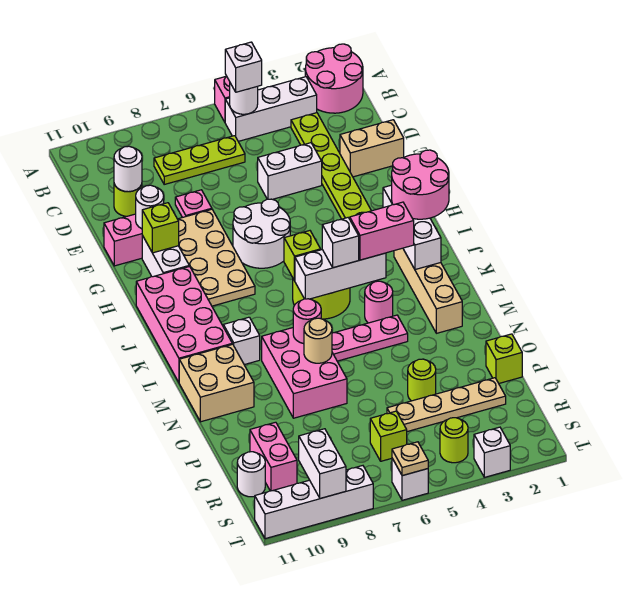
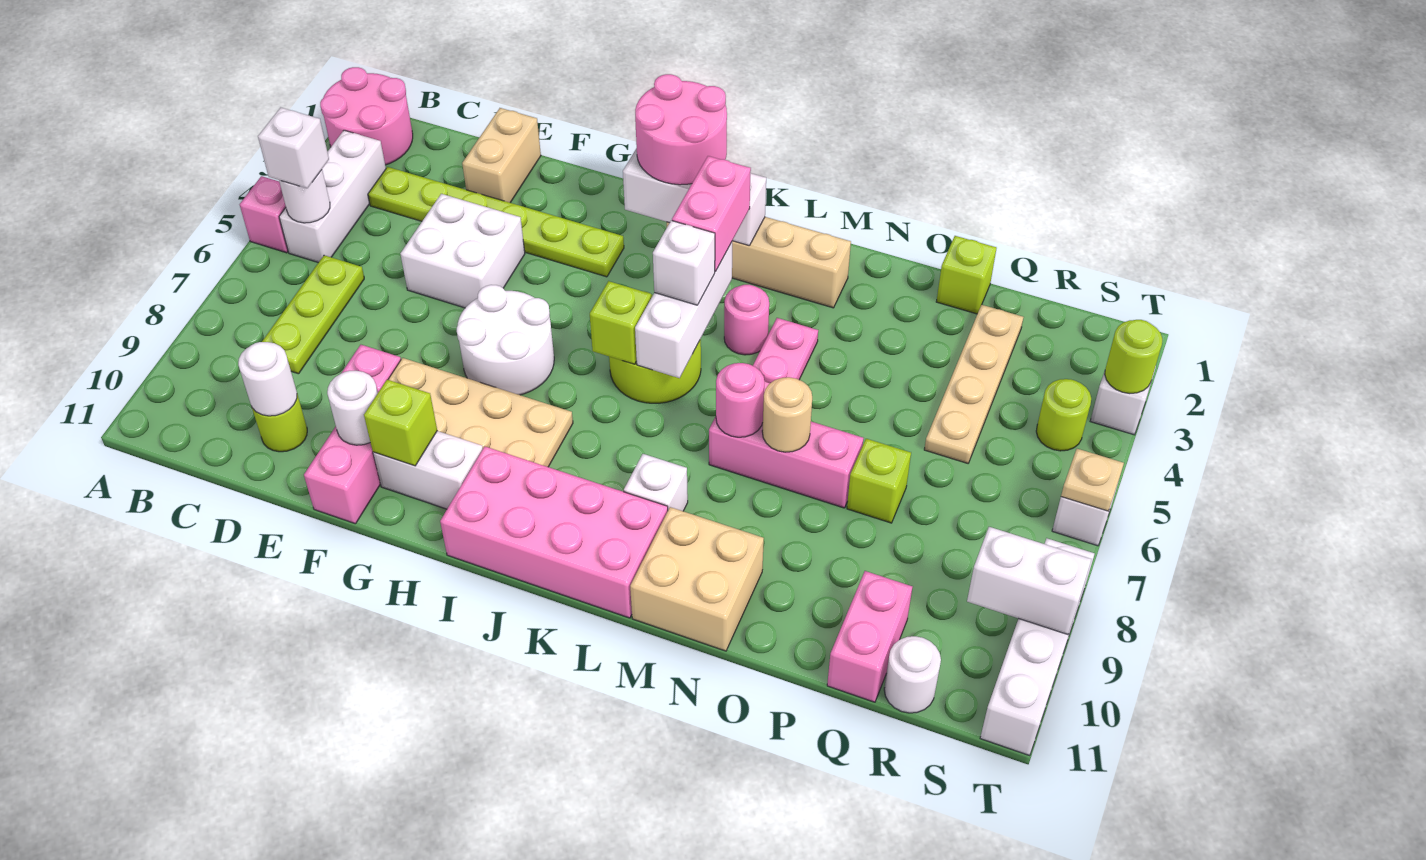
white brick E4:E5 level 1 -> white brick E4:F5 level 1
pink brick M7:O8 level 1 -> pink brick M7:O7 level 1
lime round brick P4 level 1 -> lime round brick T3 level 2
pink brick Q10:R10 level 1 -> pink brick Q10:Q11 level 1
lime brick R6 level 1 -> lime brick P7 level 1

